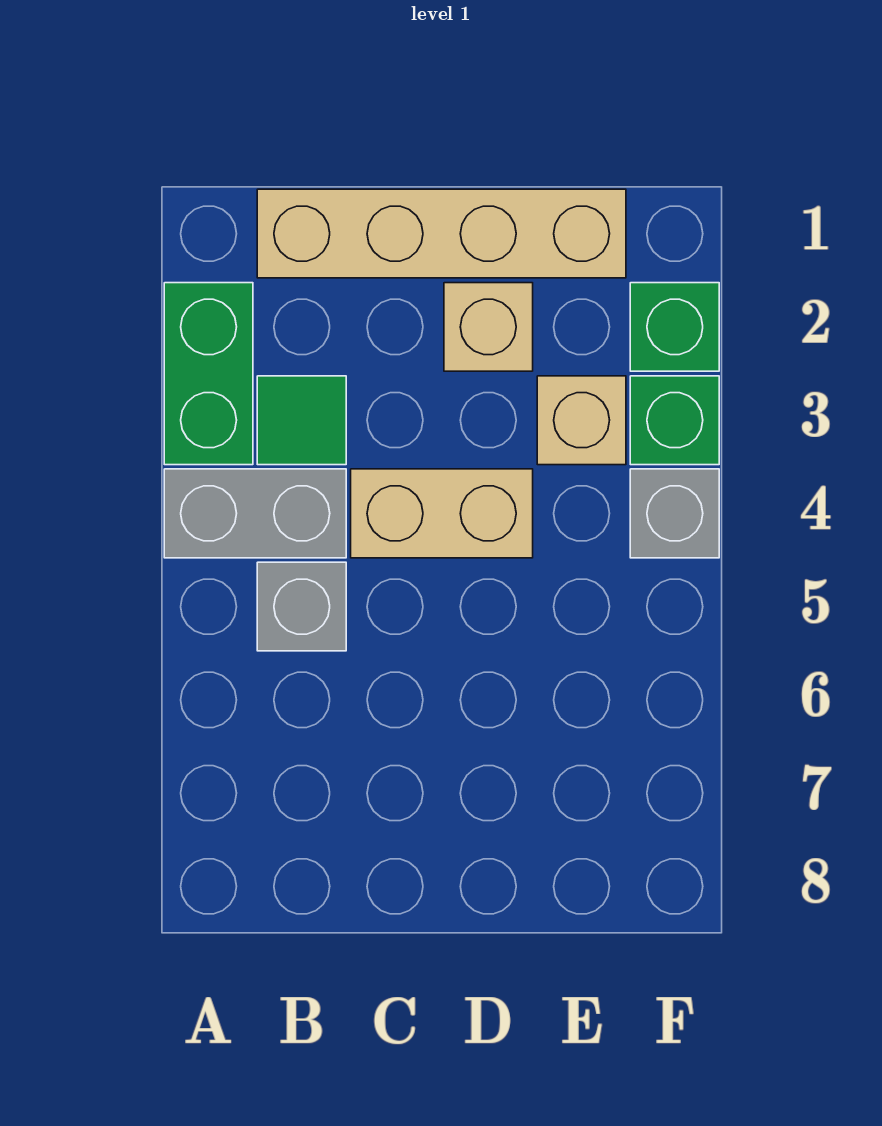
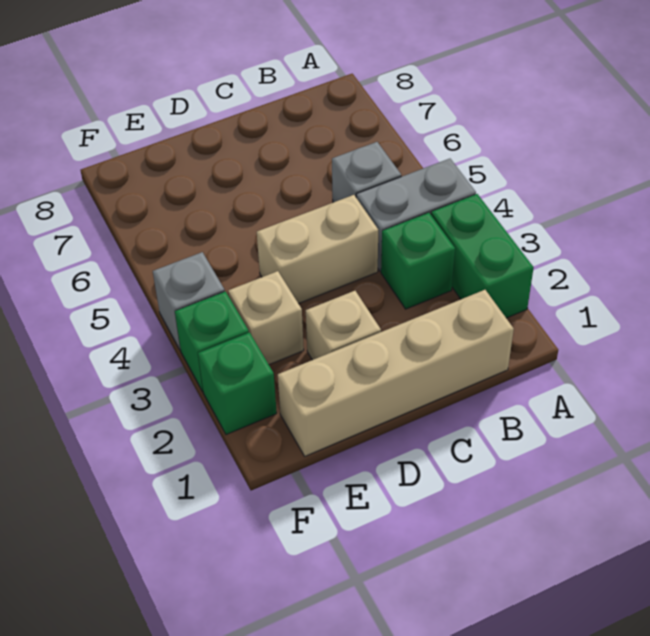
green tile B3 level 1 -> green brick B3 level 1

